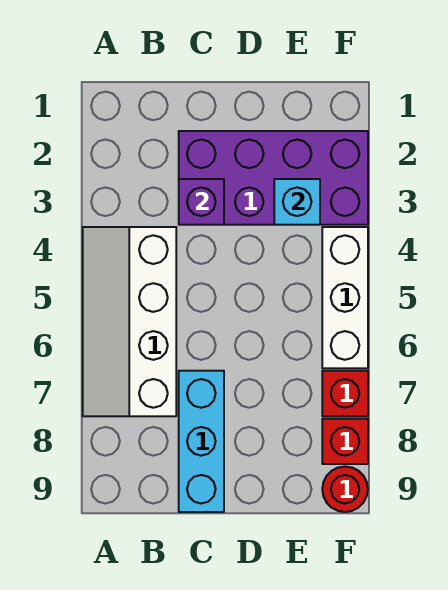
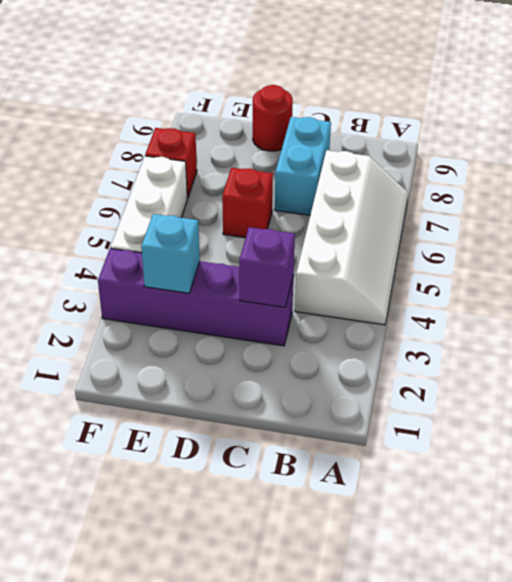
purple brick C2:F3 level 1 -> purple brick C3:F3 level 1
cyan brick C7:C9 level 1 -> cyan brick C7:C8 level 1
red brick F8 level 1 -> red brick D6 level 1
red round brick F9 level 1 -> red round brick D9 level 1

